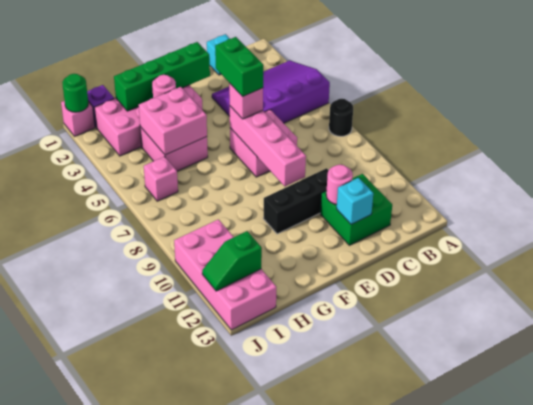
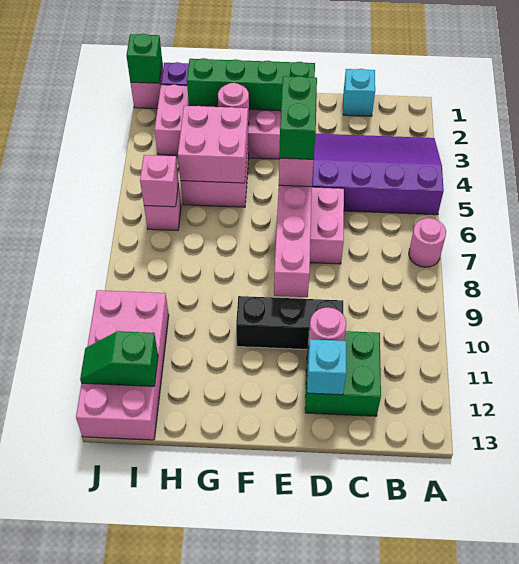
black round brick A7 level 1 -> pink round brick A7 level 1
none -> pink brick I6 level 2
green round brick J1 level 2 -> green brick J1 level 2

